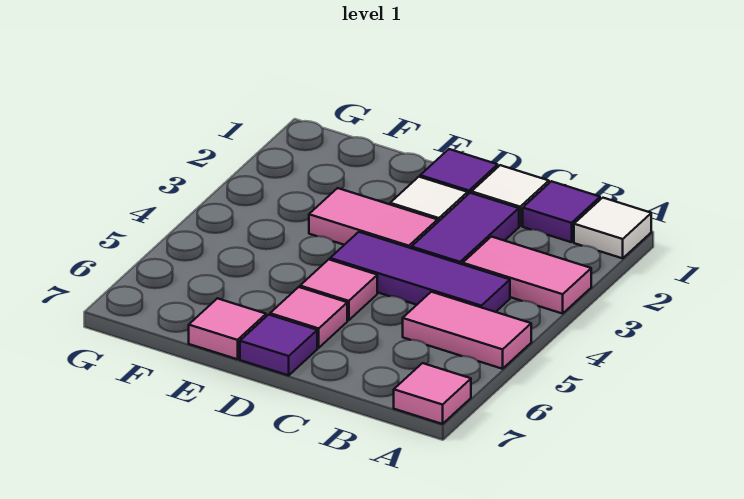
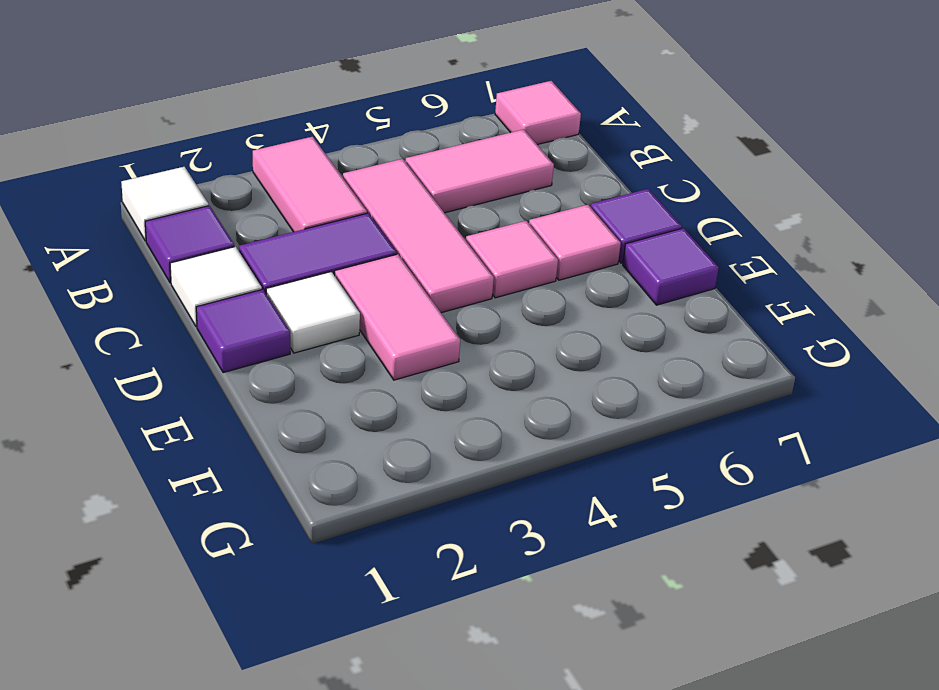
pink tile A5:B5 level 1 -> pink tile B5:B6 level 1
purple tile B4:D4 level 1 -> pink tile B4:D4 level 1
pink tile E7 level 1 -> purple tile E7 level 1

